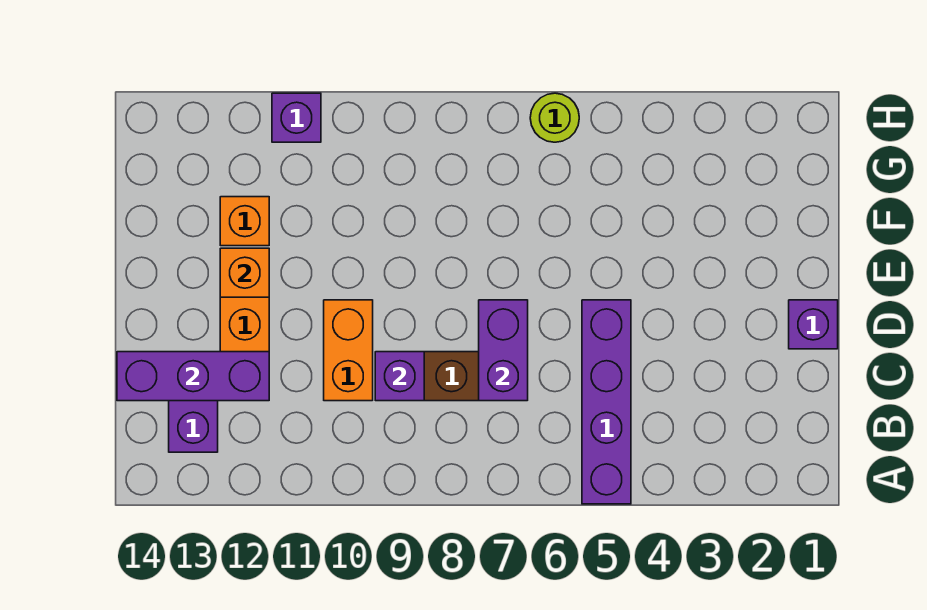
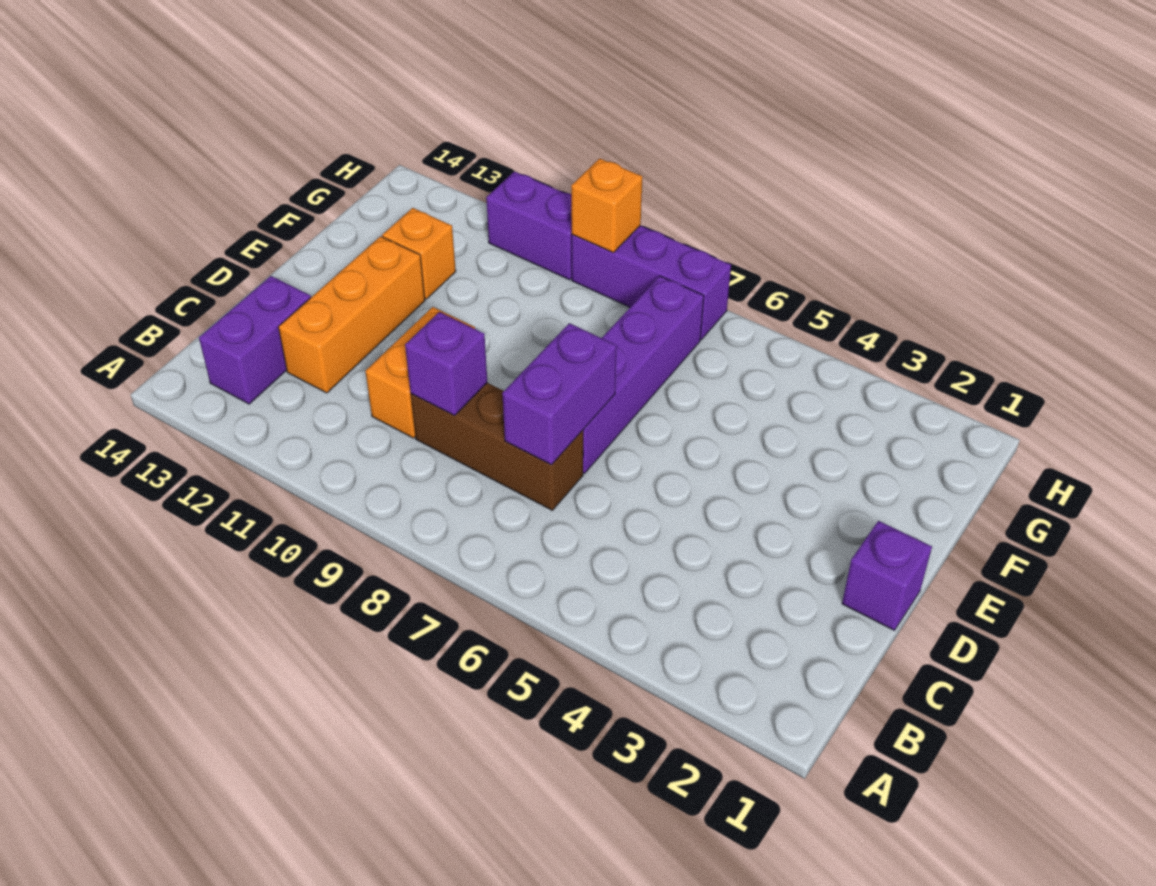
purple brick A5:D5 level 1 -> purple brick D7:G7 level 1
purple brick C12:C14 level 2 -> purple brick H7:H9 level 1
orange brick E12 level 2 -> orange brick H9 level 2
lime round brick H6 level 1 -> none
purple brick H11 level 1 -> purple brick H10:H11 level 1

